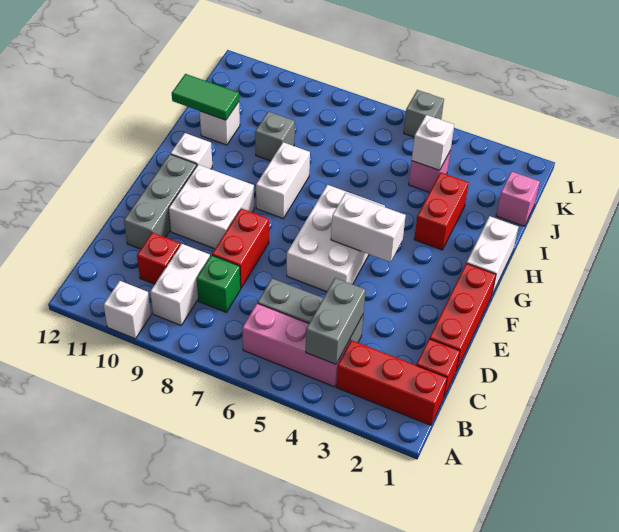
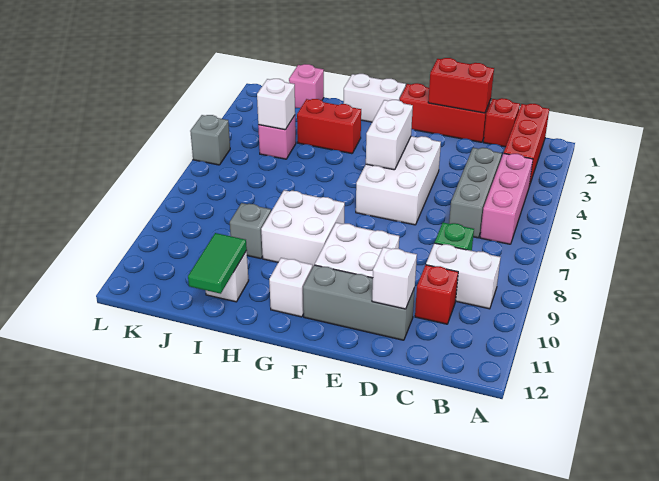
white brick A10 level 1 -> white brick D11 level 2
grey brick B4:C4 level 2 -> none
red brick D8:E8 level 1 -> red brick D1:E1 level 2
white brick E5:G6 level 1 -> white brick E4:F6 level 1
white brick G8:H8 level 1 -> white brick G8:H9 level 1

